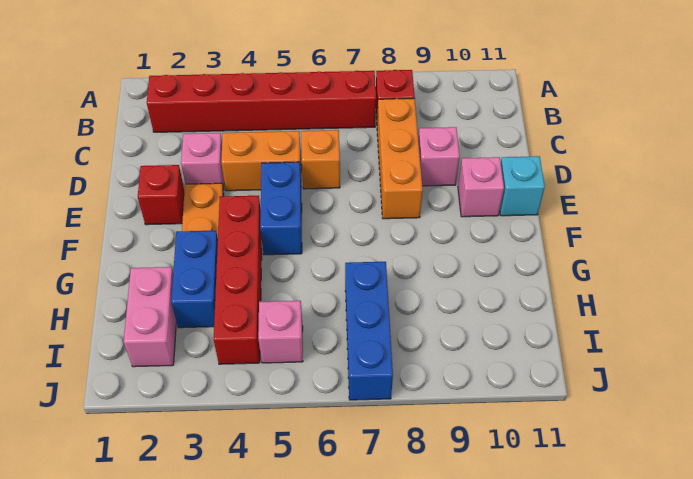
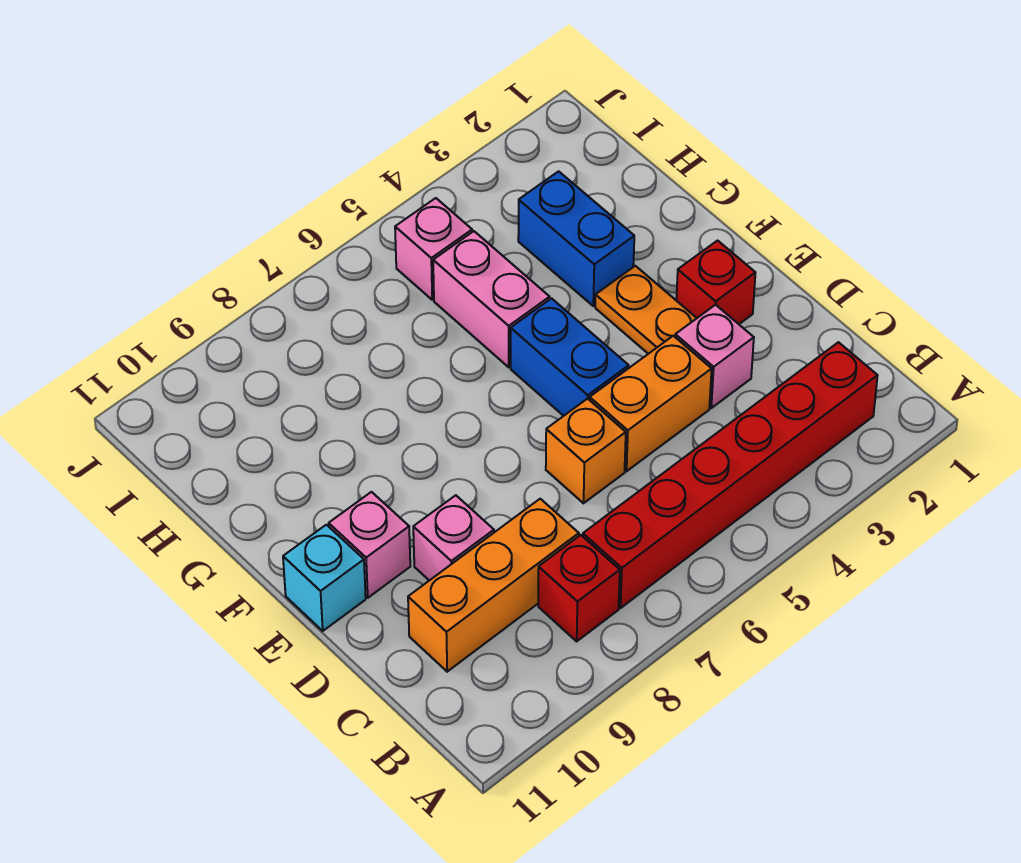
orange brick C8:E8 level 1 -> orange brick C8:C10 level 1
red brick F4:I4 level 1 -> none
pink brick H2:I2 level 1 -> pink brick G5:H5 level 1
blue brick H7:J7 level 1 -> none

